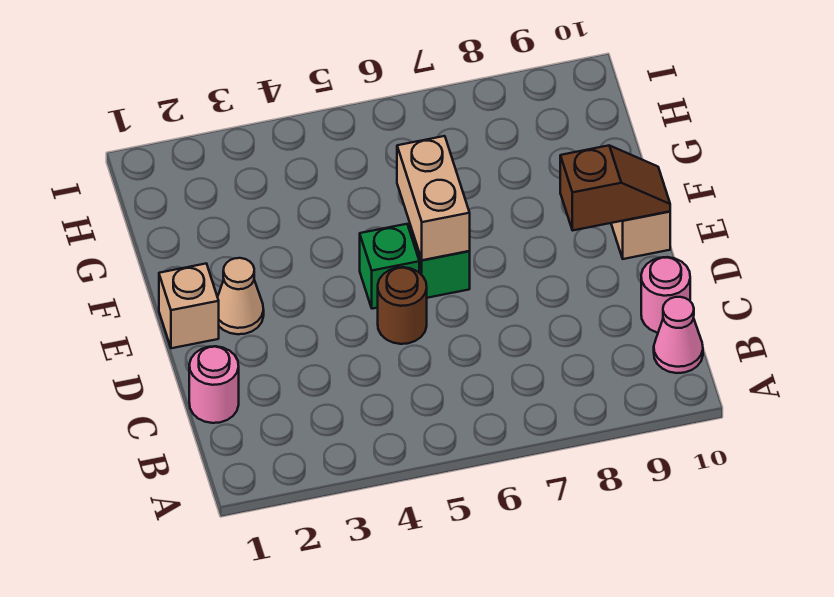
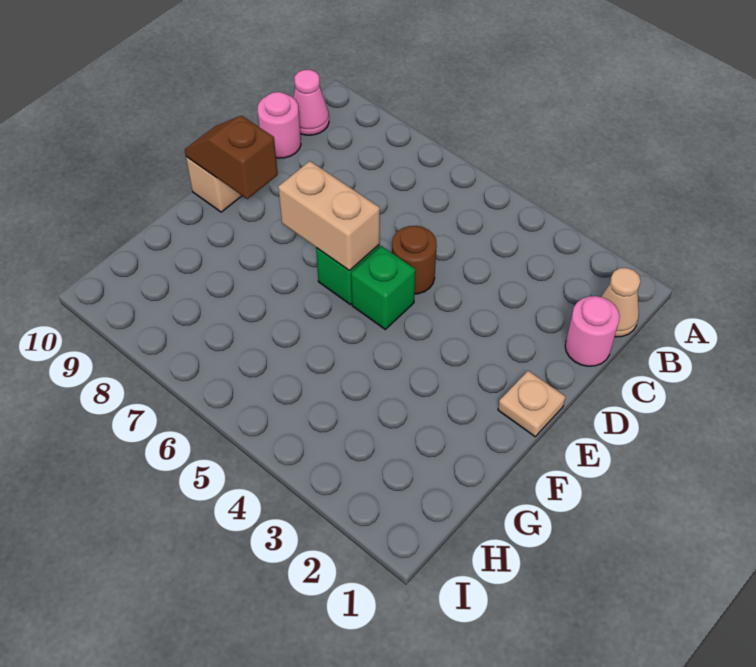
tan brick E1 level 1 -> tan plate E1 level 1
tan cone E2 level 1 -> tan cone B1 level 1
tan brick E6:F6 level 2 -> tan brick E6:E7 level 2

